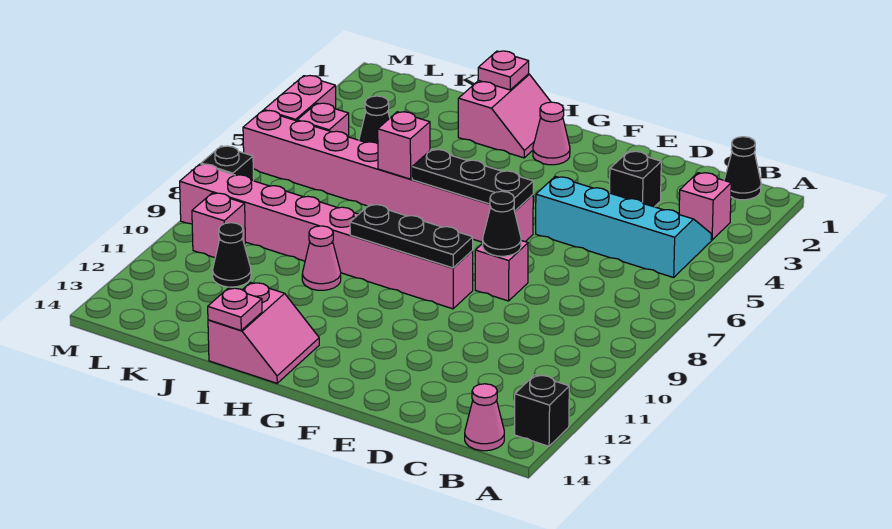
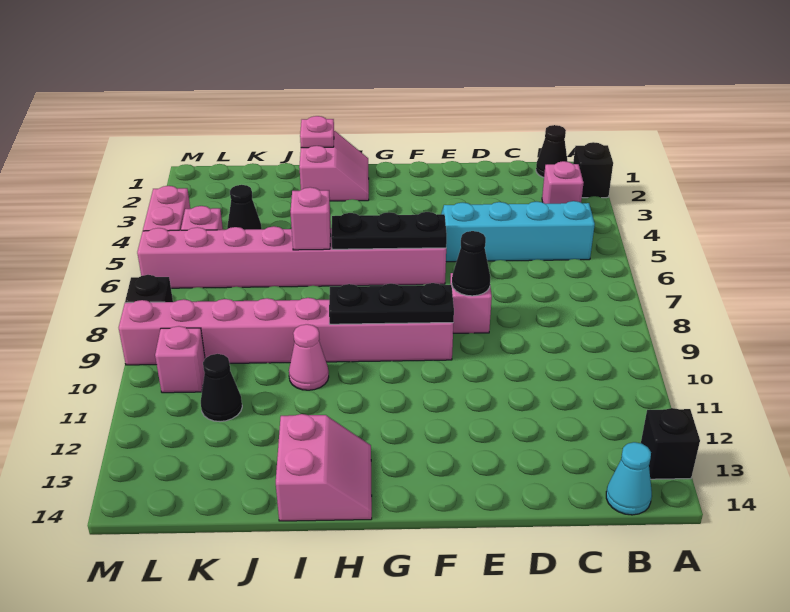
pink cone B14 level 1 -> cyan cone B14 level 1
black brick D3 level 1 -> black brick A2 level 1
pink cone G2 level 1 -> none
pink plate I14 level 2 -> none

